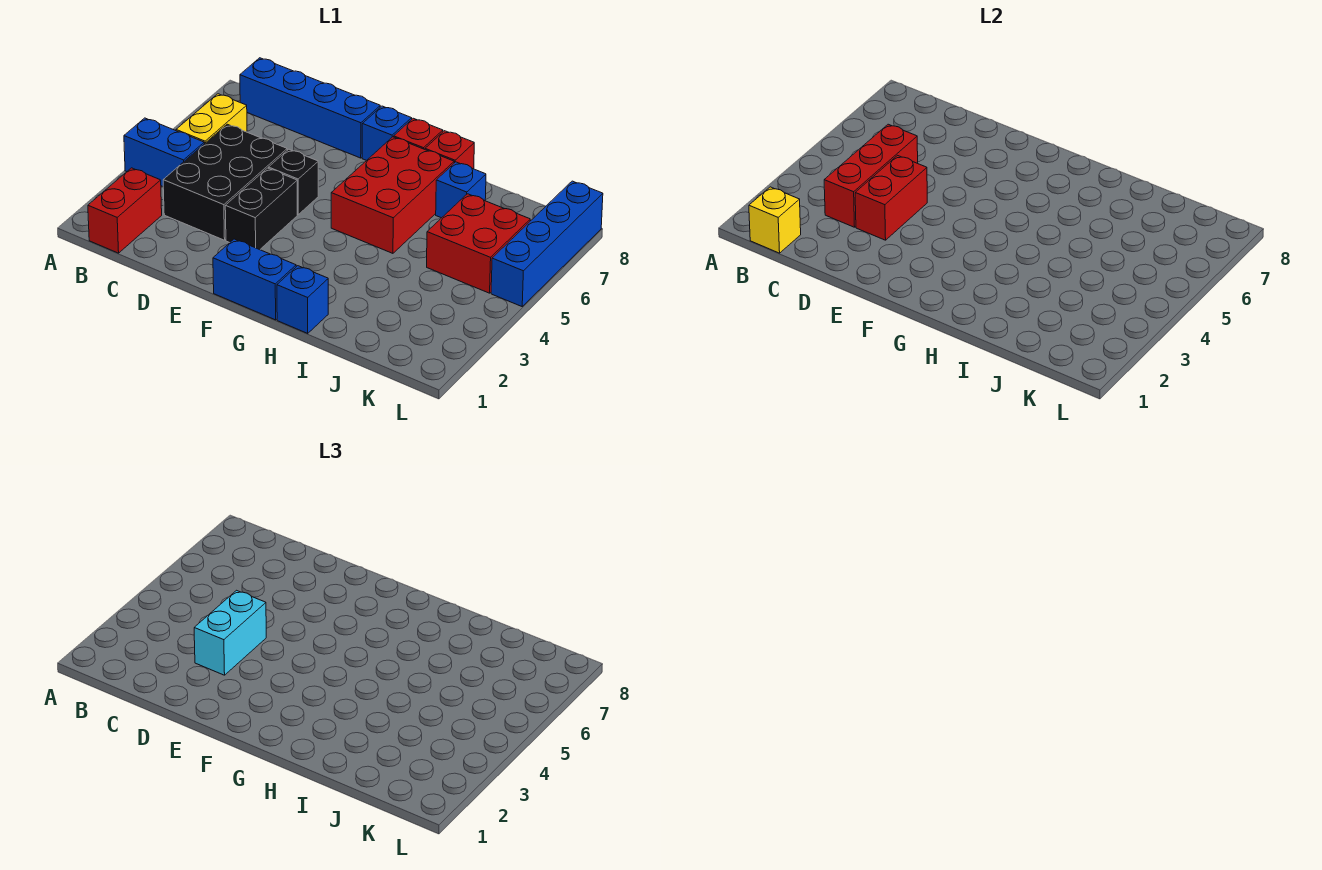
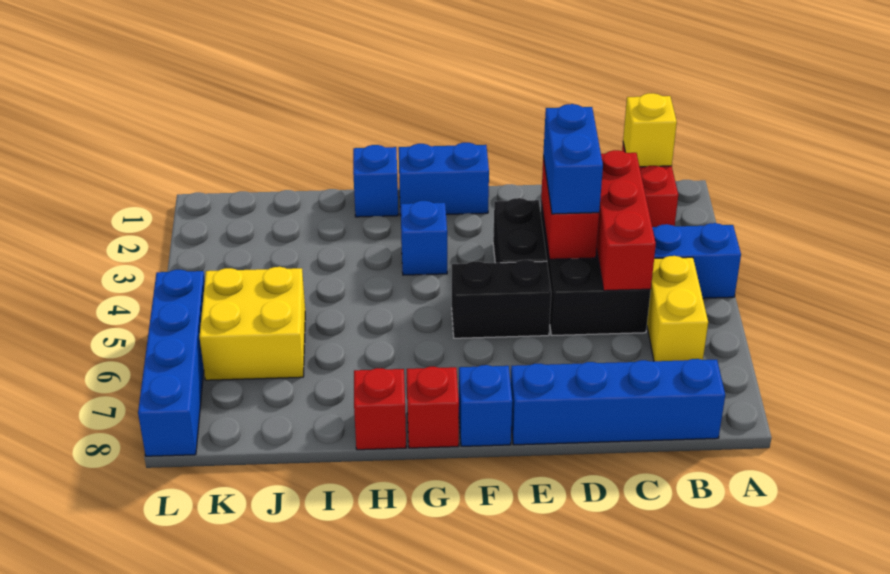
cyan brick D3:D4 level 3 -> blue brick D3:D4 level 3
black brick E5 level 1 -> black brick E5:F5 level 1
red brick G5:H7 level 1 -> none
blue brick I7 level 1 -> blue brick G3 level 1
red brick J5:K6 level 1 -> yellow brick J5:K6 level 1

